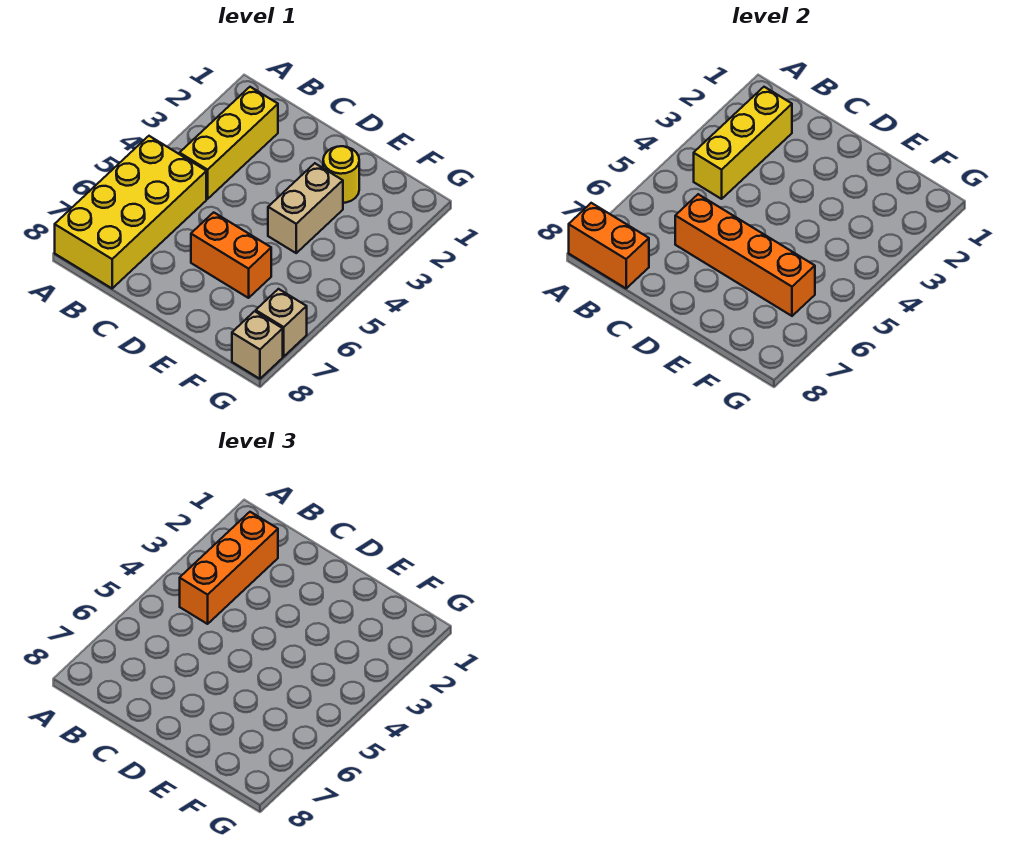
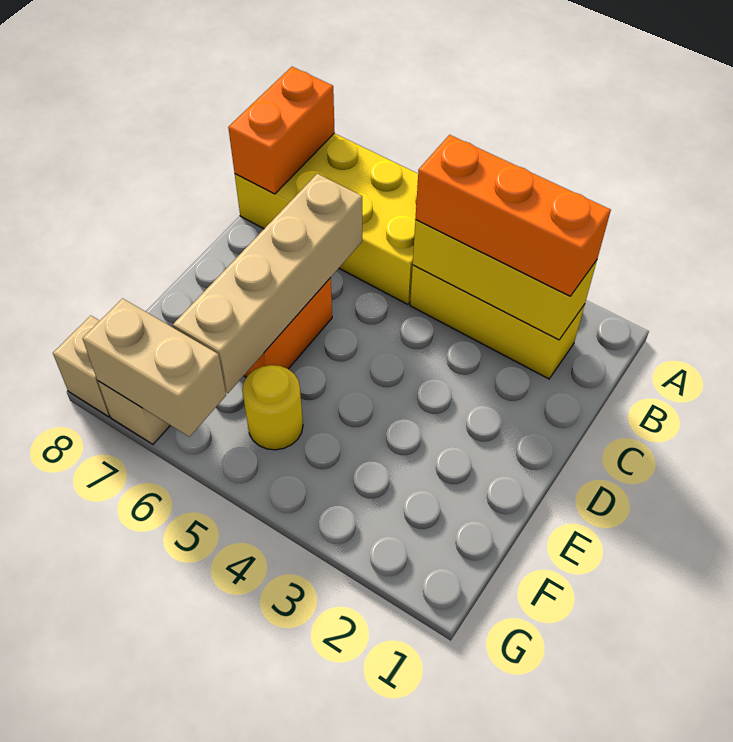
orange brick C6:F6 level 2 -> tan brick C6:F6 level 2
yellow round brick E2 level 1 -> yellow round brick F5 level 1
tan brick E3:E4 level 1 -> tan brick G6:G7 level 2

